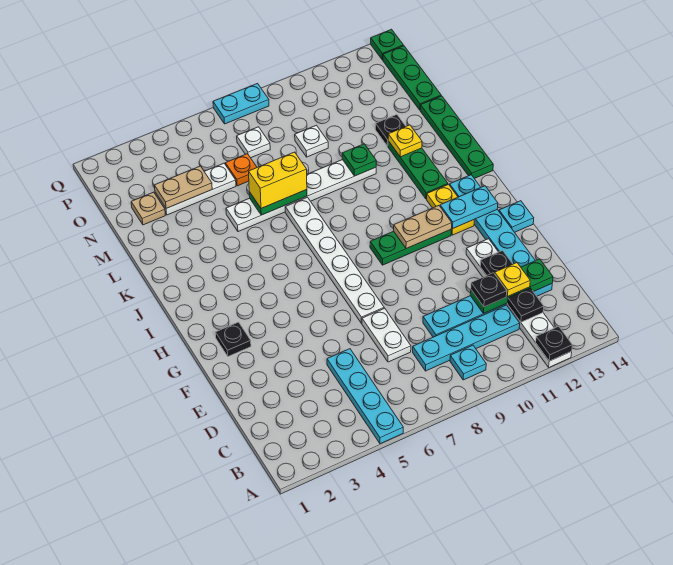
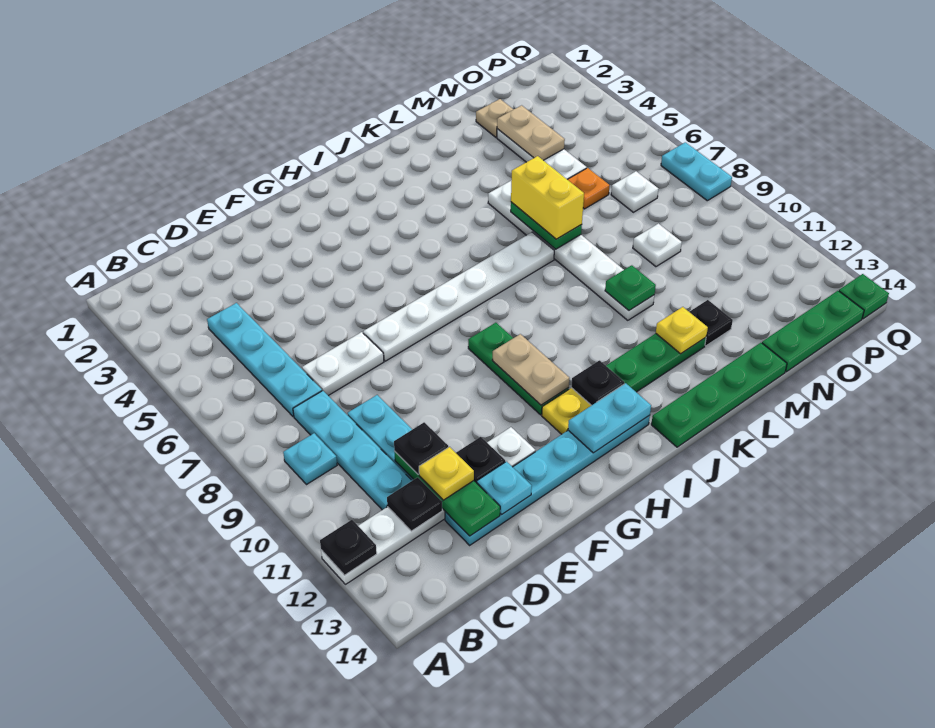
cyan plate A5:D5 level 1 -> cyan plate C4:C7 level 1
black plate G2 level 1 -> black plate I12 level 2
cyan plate G14 level 1 -> cyan plate E13 level 2
cyan plate H12:H13 level 2 -> cyan plate H13:I13 level 2

